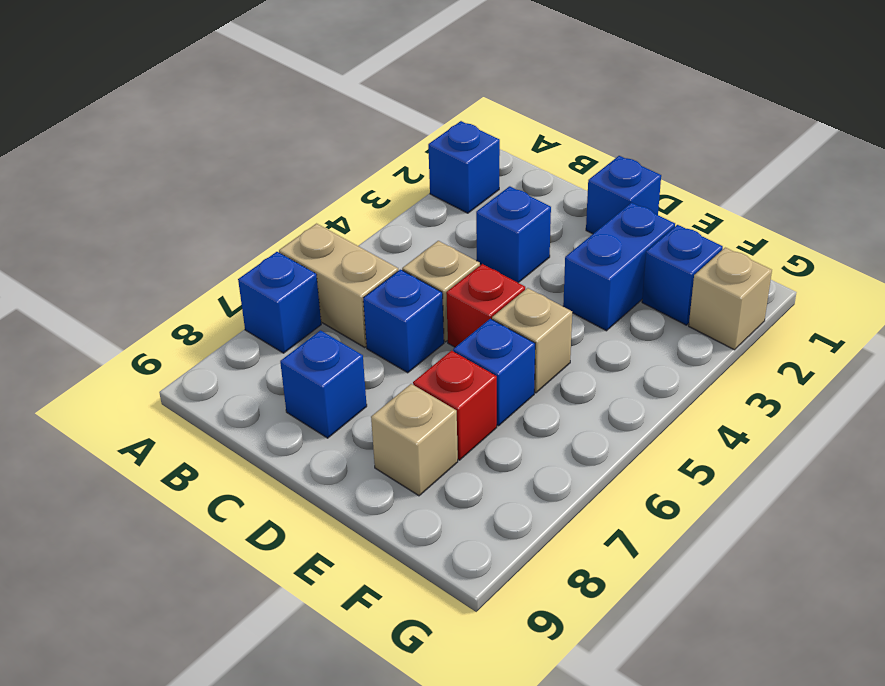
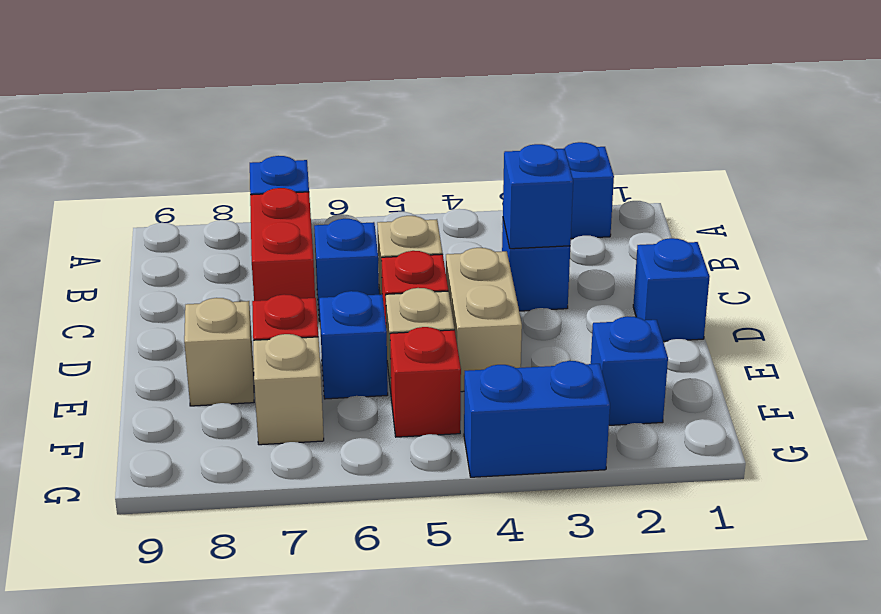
tan brick A6:B6 level 1 -> tan brick D4:E4 level 1
none -> red brick B7:C7 level 1
blue brick C8 level 1 -> blue brick C3 level 2
blue brick E2:E3 level 1 -> blue brick G3:G4 level 1
none -> red brick F5 level 1
tan brick G2 level 1 -> tan brick F7 level 1

